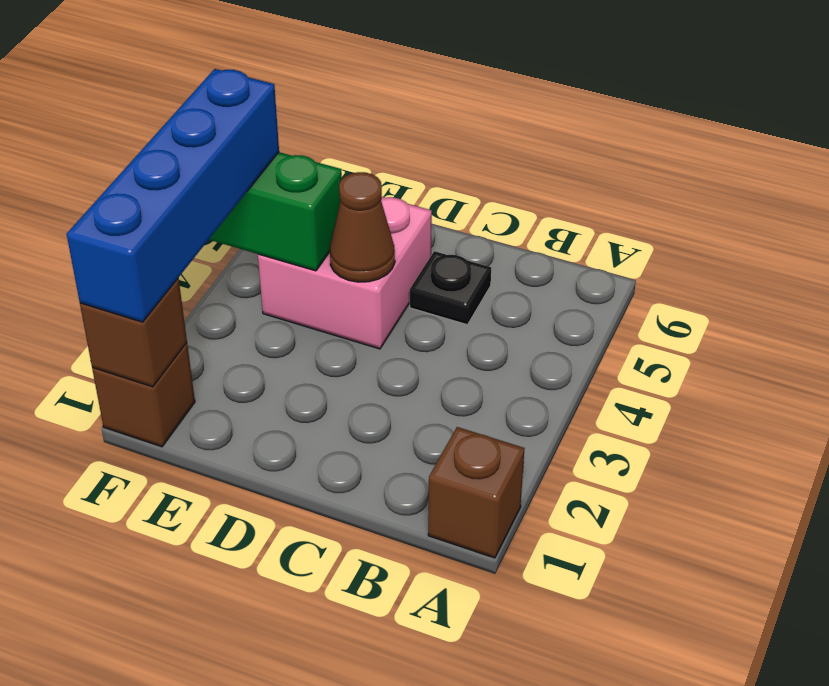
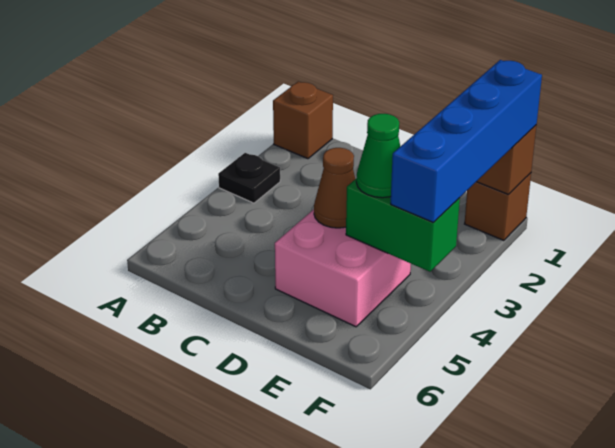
black plate C5 level 1 -> black plate A3 level 1
none -> green cone E4 level 3

